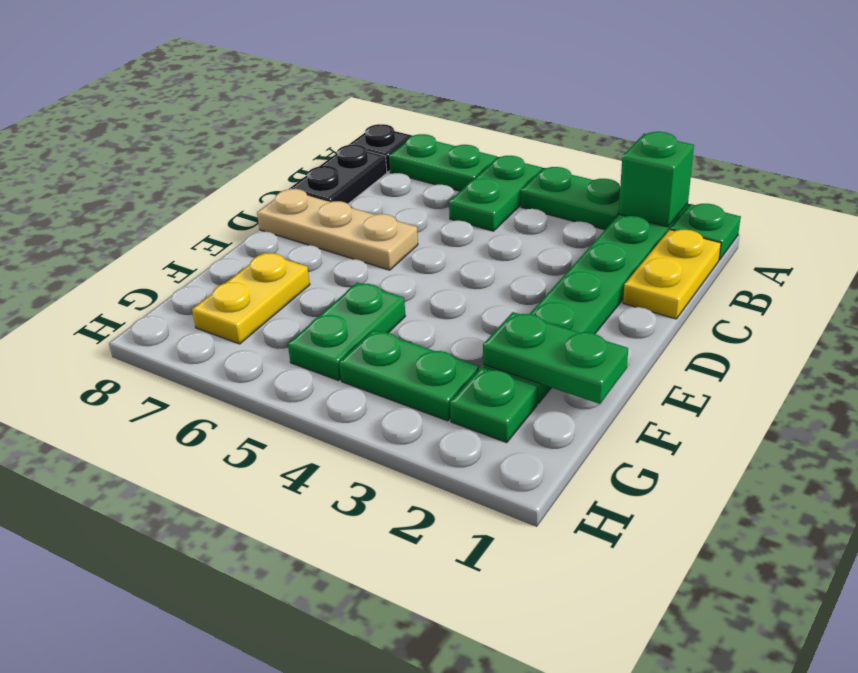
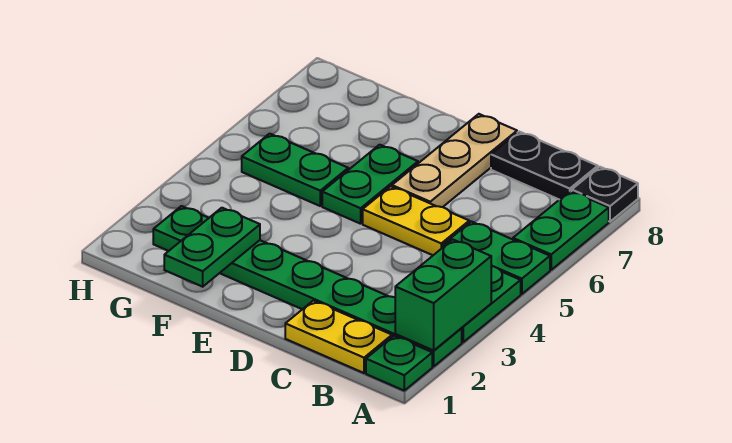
green brick A2 level 2 -> green brick A2:A3 level 2
yellow plate F7:G7 level 1 -> yellow plate C5:D5 level 1
green plate G3:G4 level 1 -> green plate E5:E6 level 1

